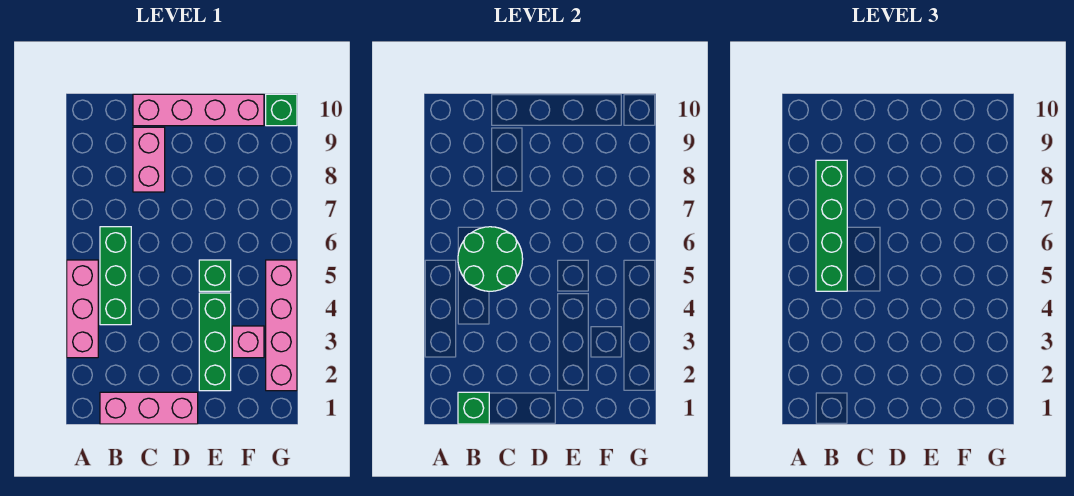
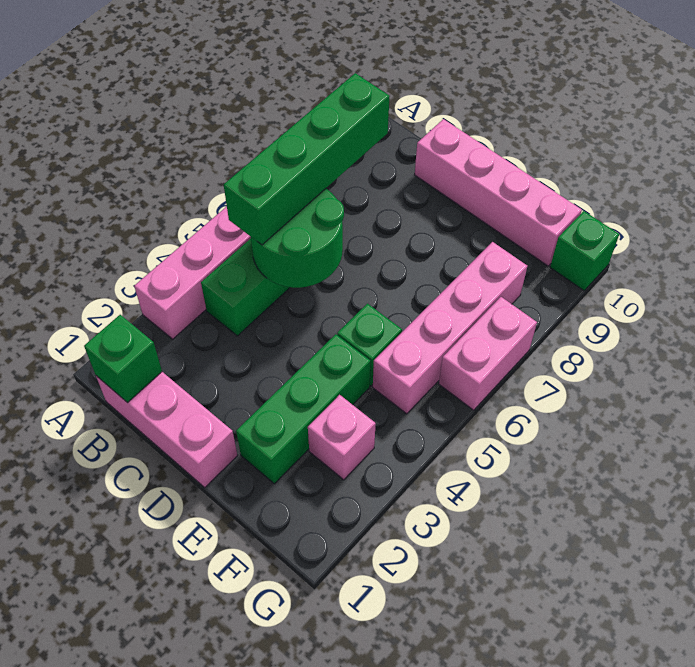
pink brick C8:C9 level 1 -> pink brick G6:G7 level 1
pink brick G2:G5 level 1 -> pink brick F5:F8 level 1

